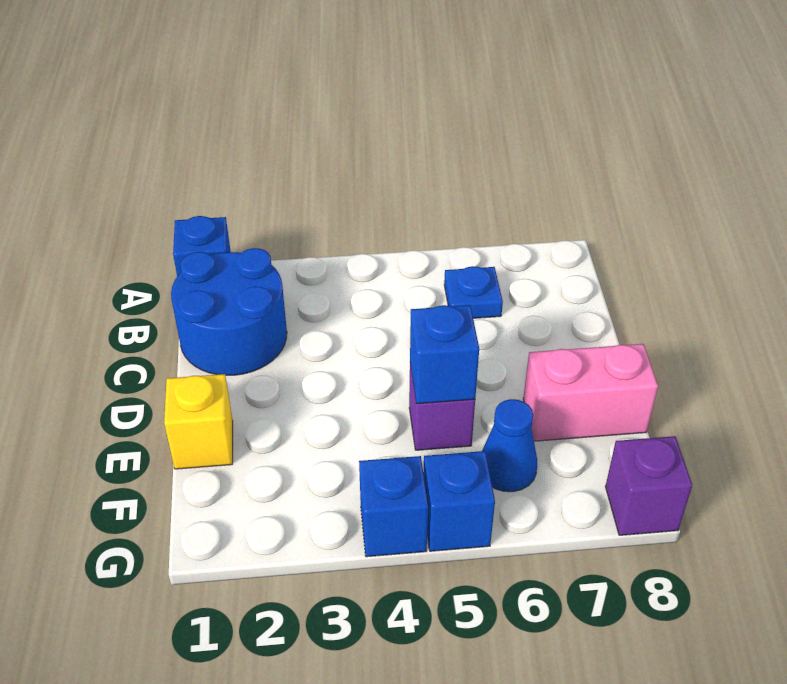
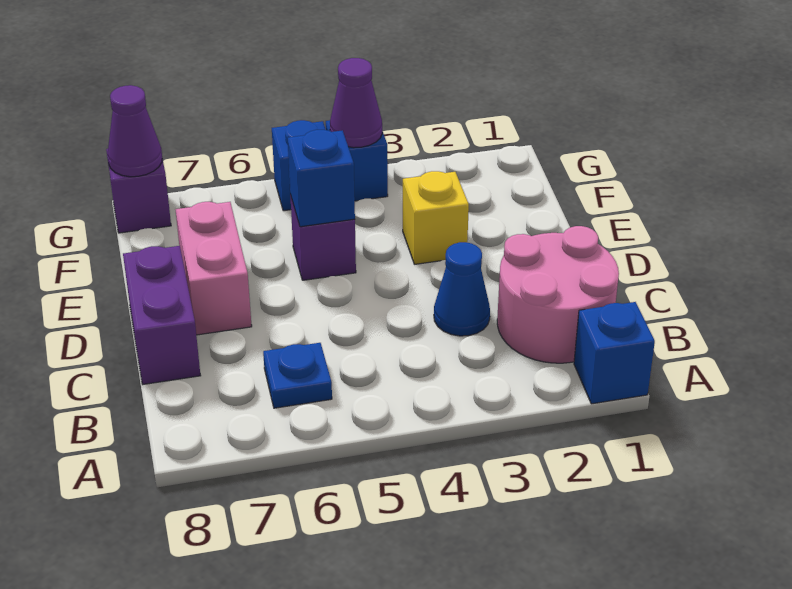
blue round brick B1:C2 level 1 -> pink round brick B1:C2 level 1
none -> purple brick C8:D8 level 1
yellow brick E1 level 1 -> yellow brick E3 level 1
pink brick E7:E8 level 1 -> pink brick D7:E7 level 1
blue cone F6 level 1 -> blue cone C3 level 1
none -> purple cone G4 level 2
none -> purple cone G8 level 2

